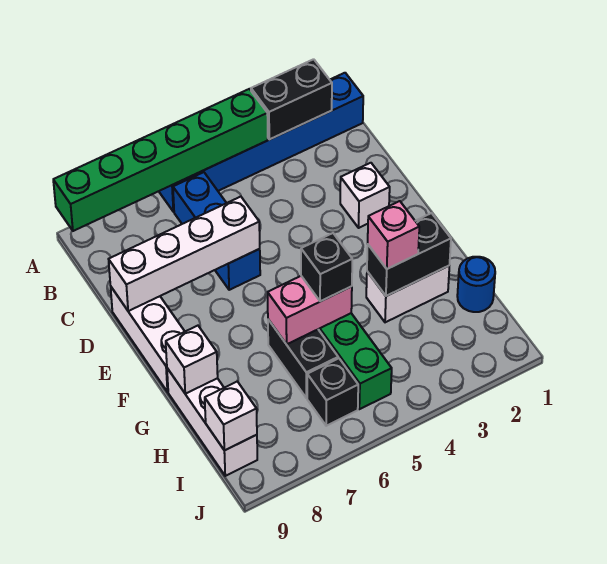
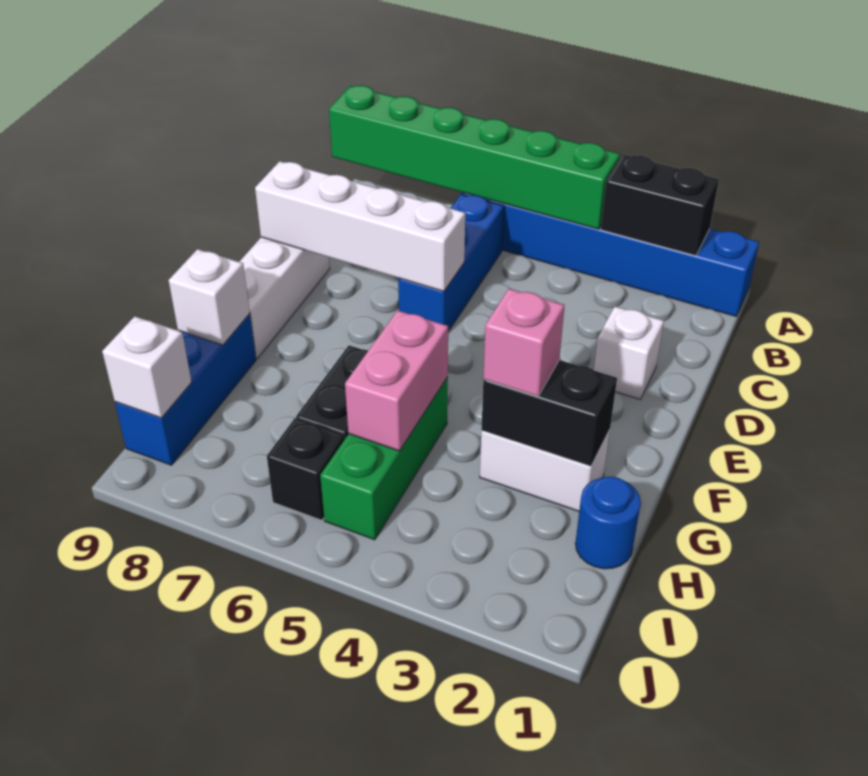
pink brick G5:G6 level 2 -> pink brick G5:H5 level 2
black brick G5 level 3 -> none
white brick G9:I9 level 1 -> blue brick G9:I9 level 1

